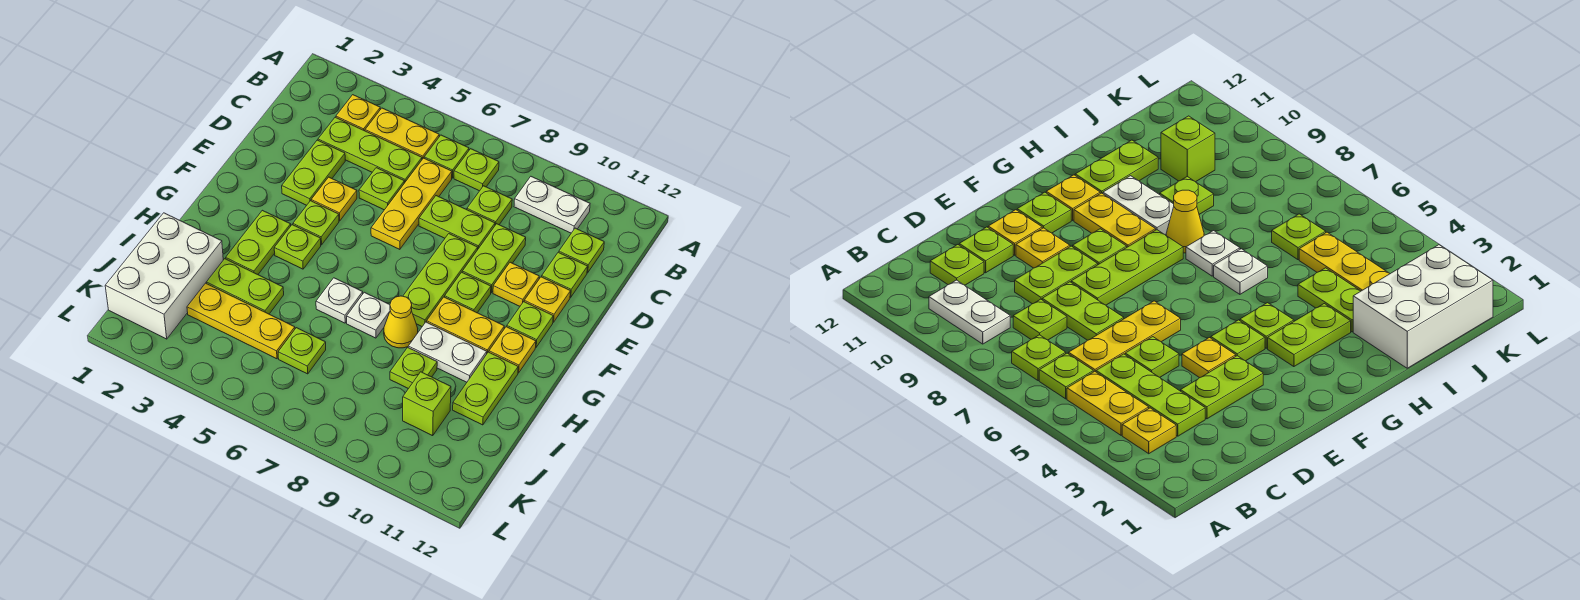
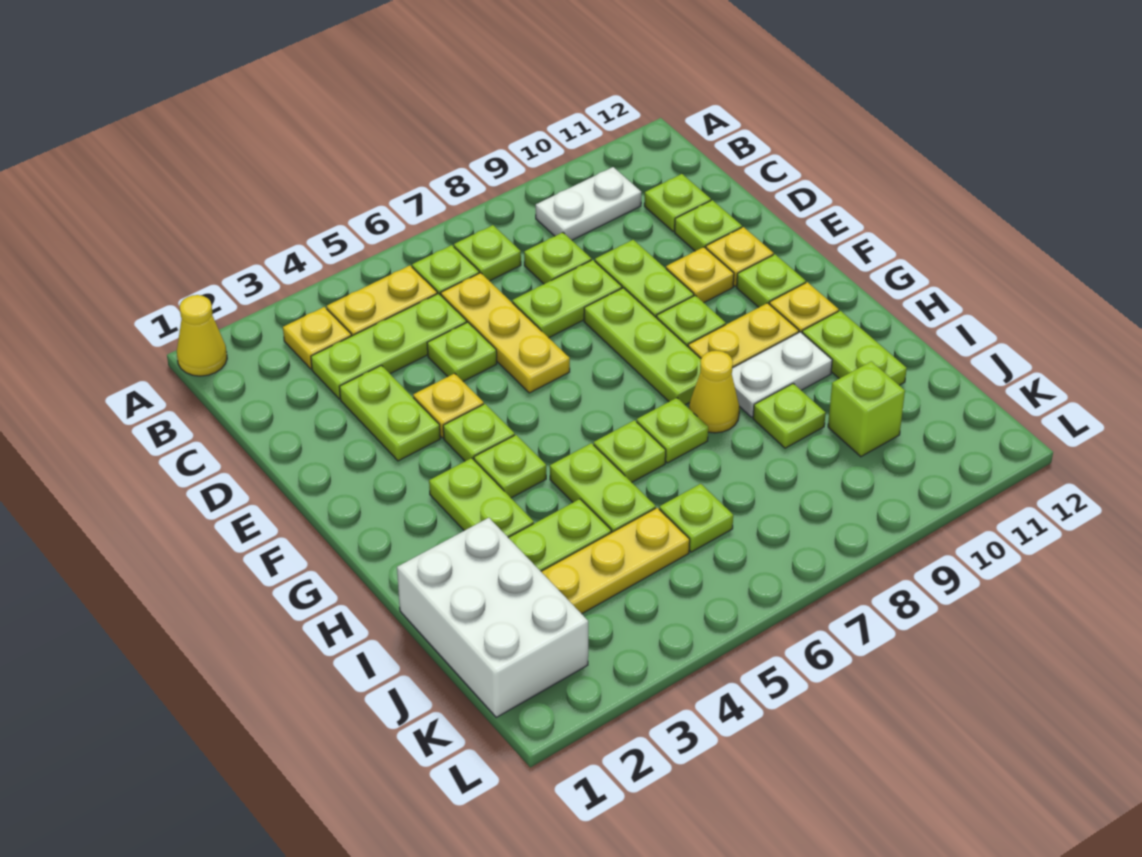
none -> yellow cone A1 level 1
none -> lime plate H5:I5 level 1
white plate H6 level 1 -> lime plate H6 level 1
white plate H7 level 1 -> lime plate H7 level 1

